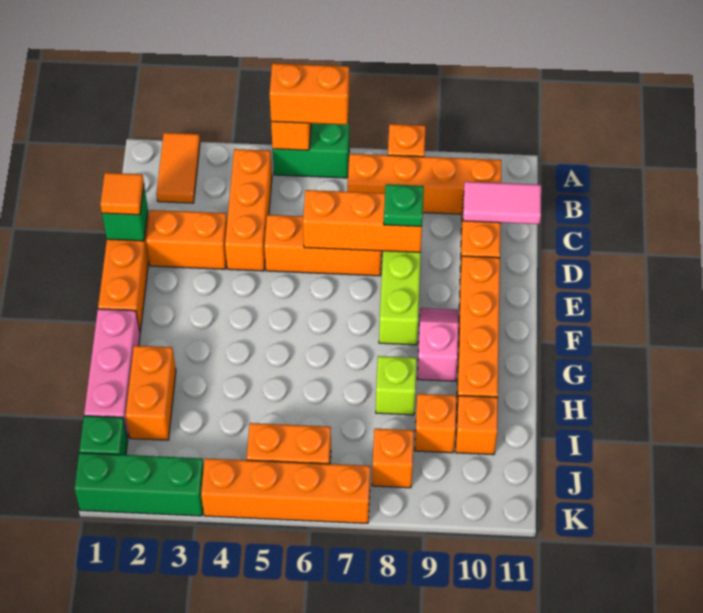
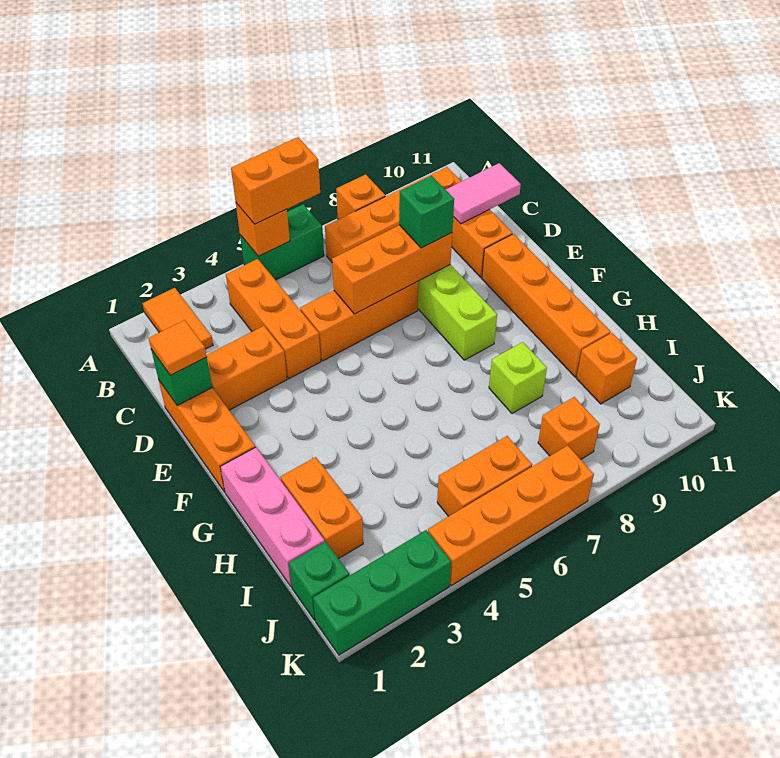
green plate D8 level 3 -> green brick D8 level 3
pink slope F9:G9 level 1 top G -> none
orange brick I9 level 1 -> none

